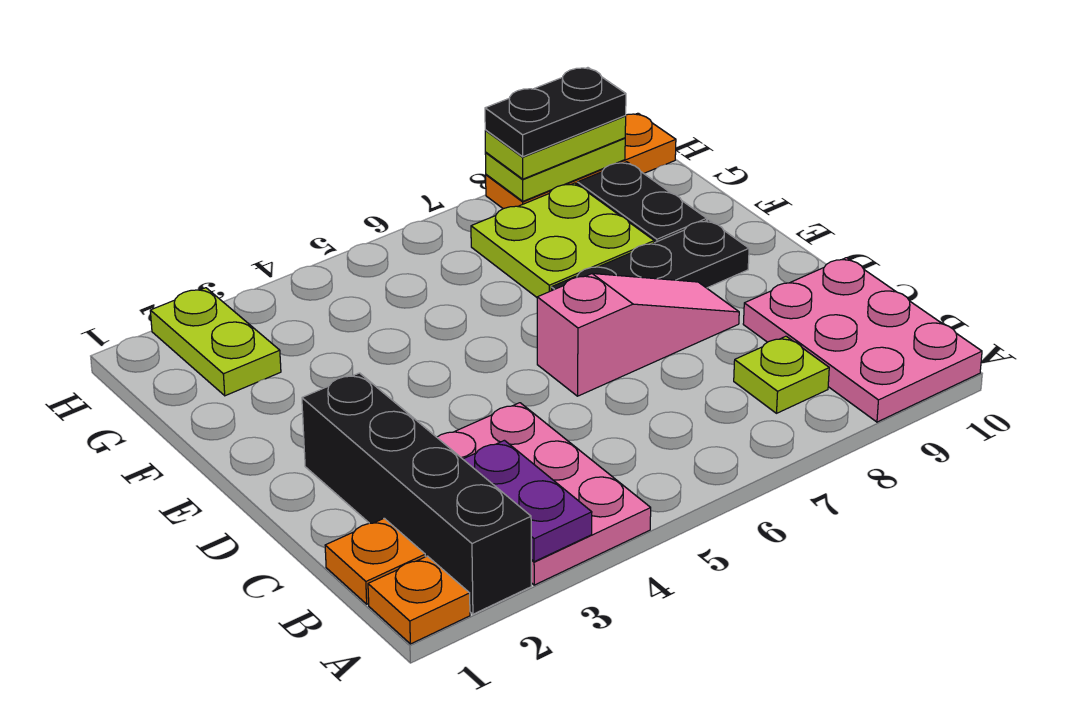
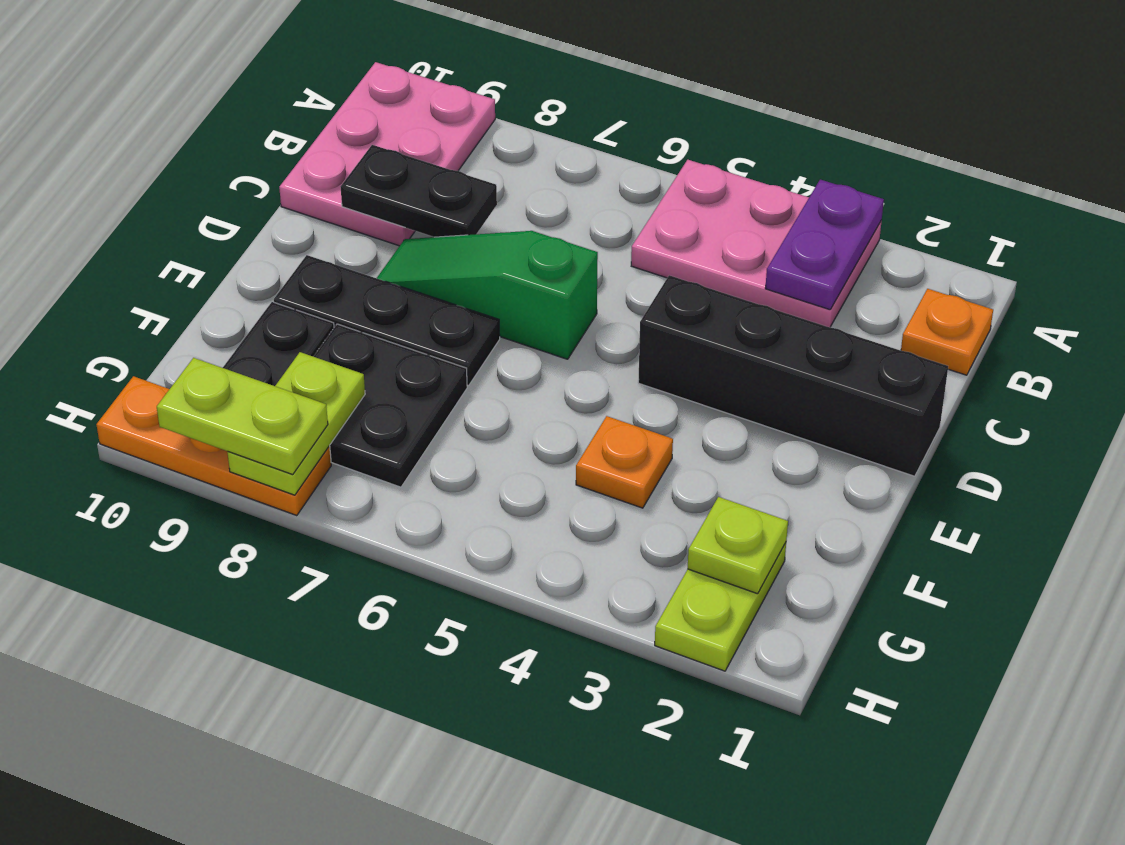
orange plate A1 level 1 -> orange plate F4 level 1
black brick A2:D2 level 1 -> black brick D1:D4 level 1
pink plate A3:C4 level 1 -> pink plate A3:B5 level 1
lime plate B8 level 1 -> lime plate G2 level 2
pink slope D6:D8 level 1 top 6 -> green slope D6:D8 level 1 top 6
lime plate F7:G8 level 1 -> black plate F7:G8 level 1
lime plate H8:H9 level 2 -> lime plate G8:H8 level 2
black plate H8:H9 level 4 -> black plate C8:C9 level 2

